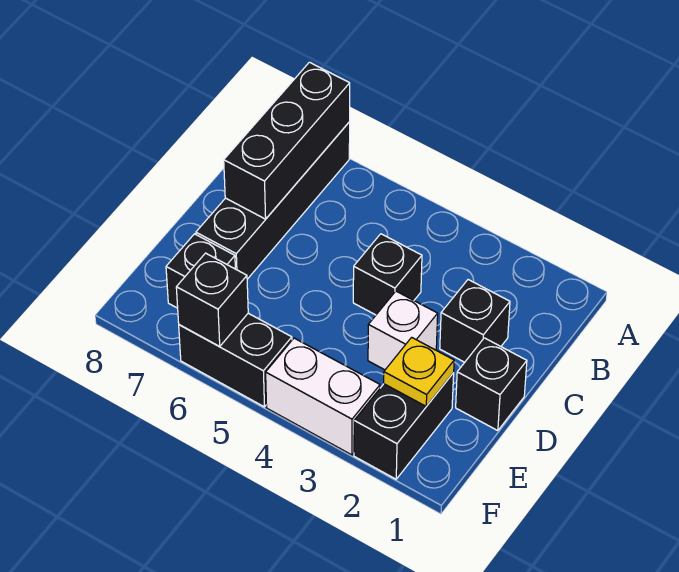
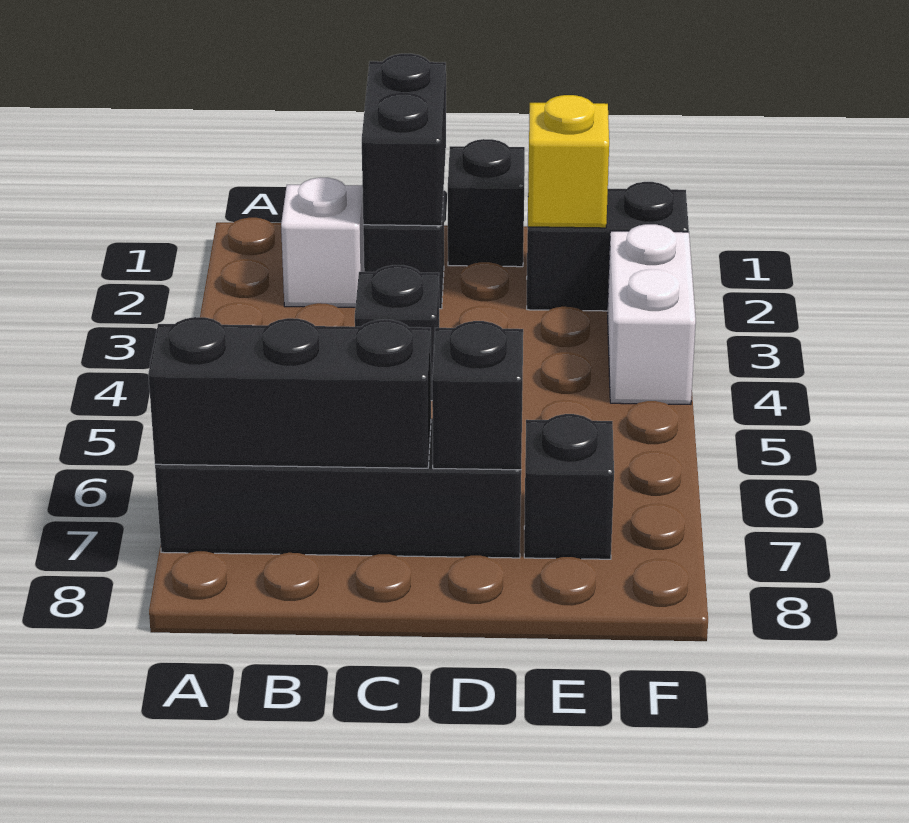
white brick D3 level 1 -> white brick B2 level 1
yellow plate E2 level 2 -> yellow brick E2 level 2
black brick F5:F6 level 1 -> black brick C1:C2 level 2
black brick F6 level 2 -> black brick D7 level 2

